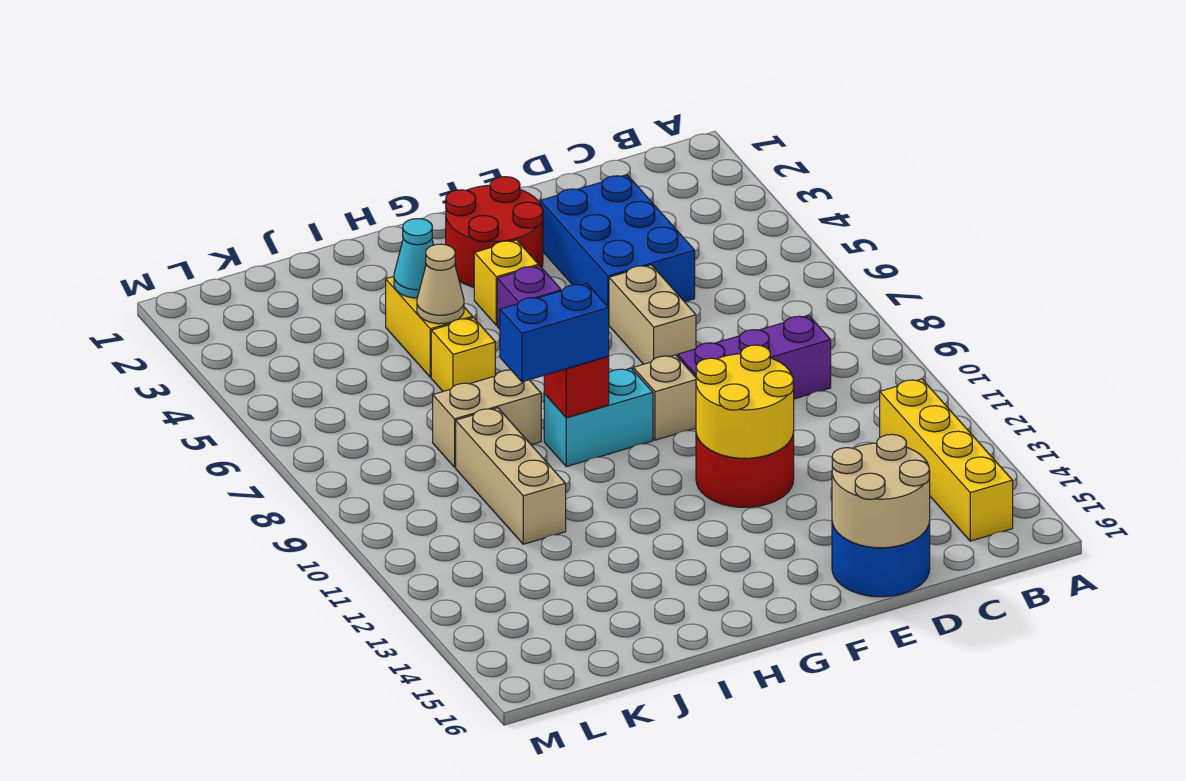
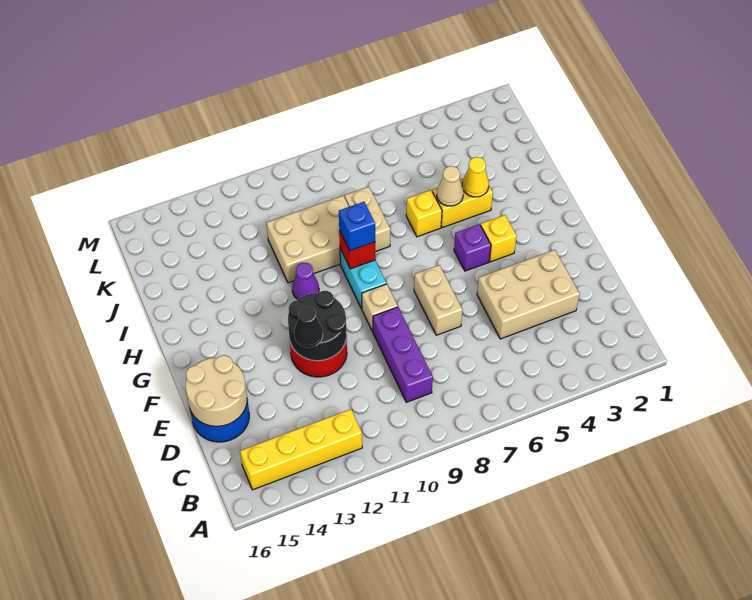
blue brick D3:E5 level 1 -> tan brick D3:E5 level 1
tan brick E6:E7 level 1 -> tan brick E7:F7 level 1
yellow round brick E11:F12 level 2 -> black round brick E11:F12 level 2
none -> black cone E12 level 3
red round brick F2:G3 level 1 -> none
blue brick H9:I9 level 3 -> blue brick H9 level 3
none -> purple cone H11 level 1
cyan cone I4 level 2 -> yellow cone I4 level 2
tan brick J9:J11 level 1 -> tan brick I9:J11 level 1

